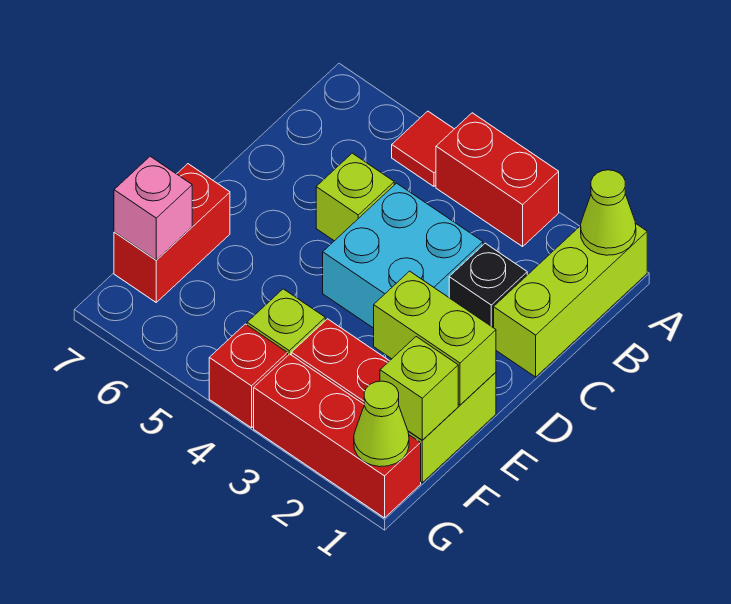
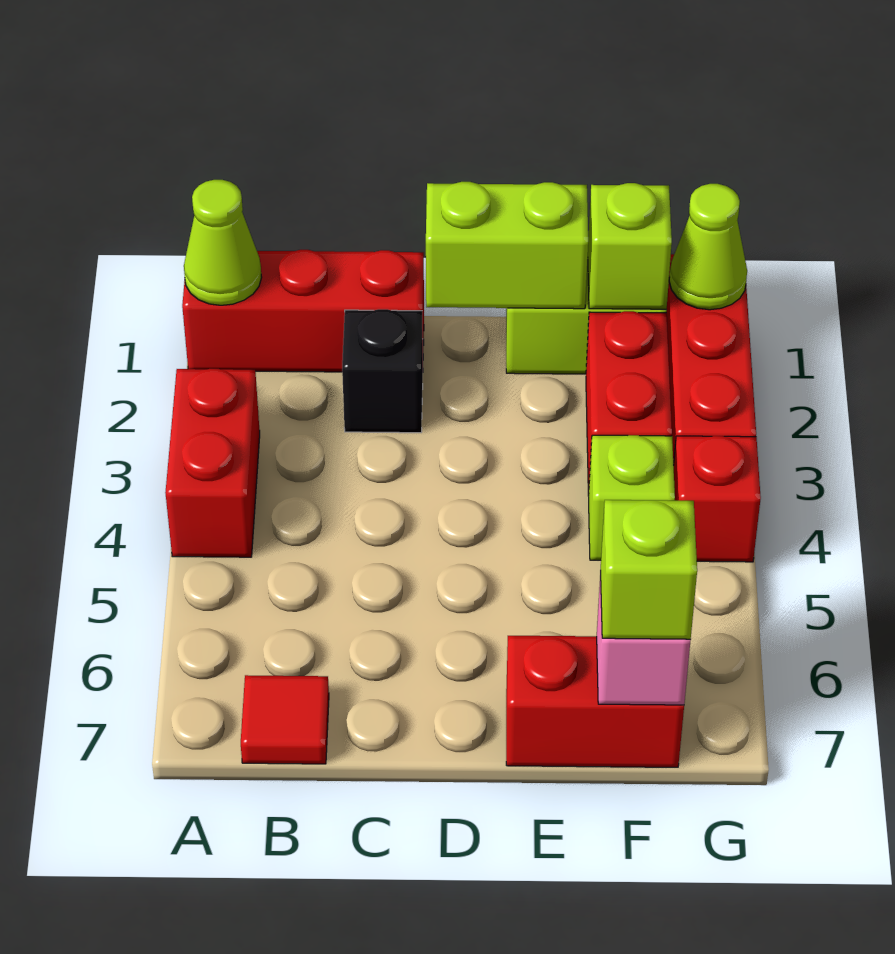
lime brick A1:C1 level 1 -> red brick A1:C1 level 1
red tile A5 level 1 -> red tile B7 level 1
cyan brick C3:D4 level 1 -> none
lime brick C5 level 1 -> lime brick F7 level 3
lime brick E1:E2 level 2 -> lime brick D1:E1 level 2

